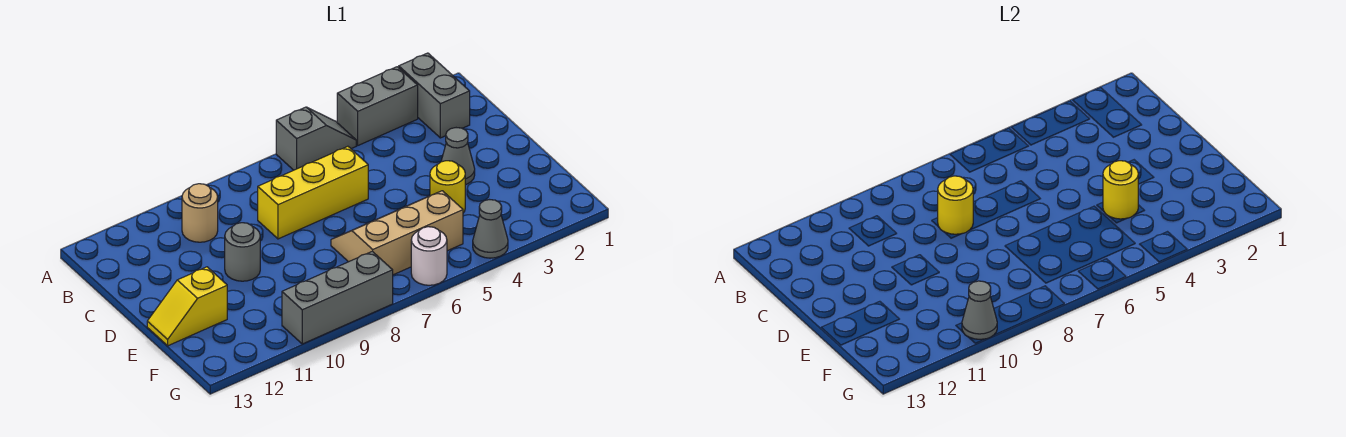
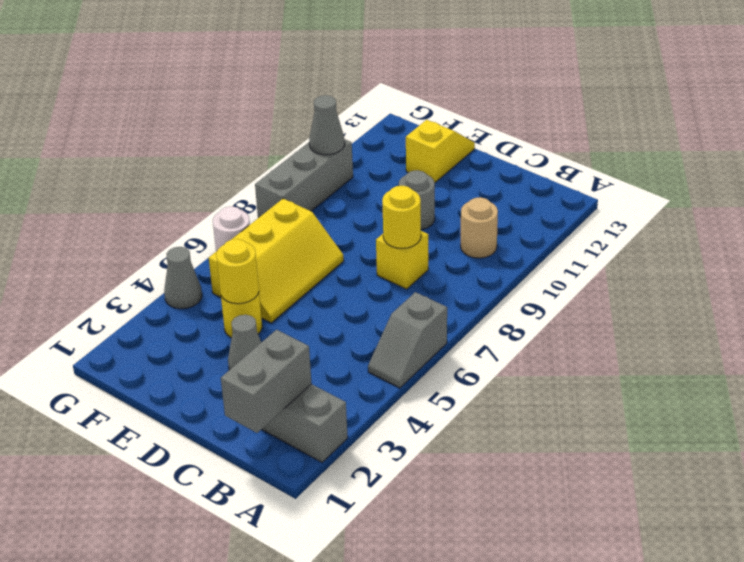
grey brick A3:A4 level 1 -> grey brick B1:B2 level 2
yellow brick C6:C8 level 1 -> yellow brick C8 level 1
tan slope E5:F7 level 1 top F -> yellow slope E5:F7 level 1 top F

